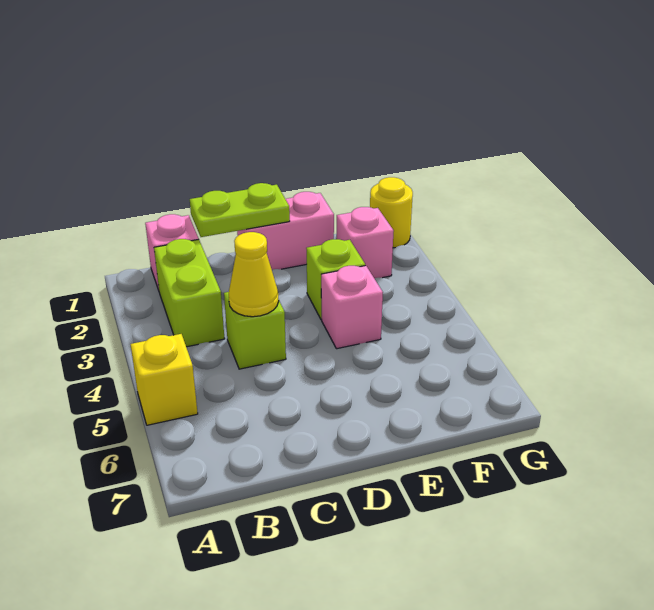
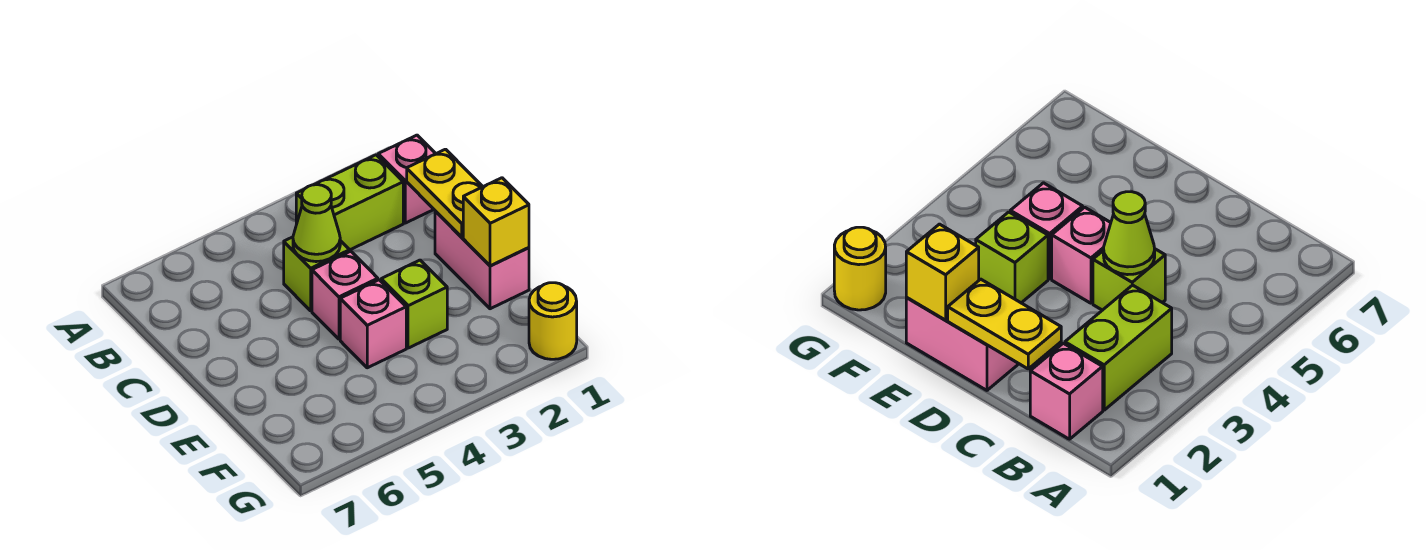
yellow brick A5 level 1 -> yellow brick E1 level 2
lime plate C1:D1 level 2 -> yellow plate C1:D1 level 2
yellow cone C4 level 2 -> lime cone C4 level 2
pink brick F2 level 1 -> pink brick D4 level 1

